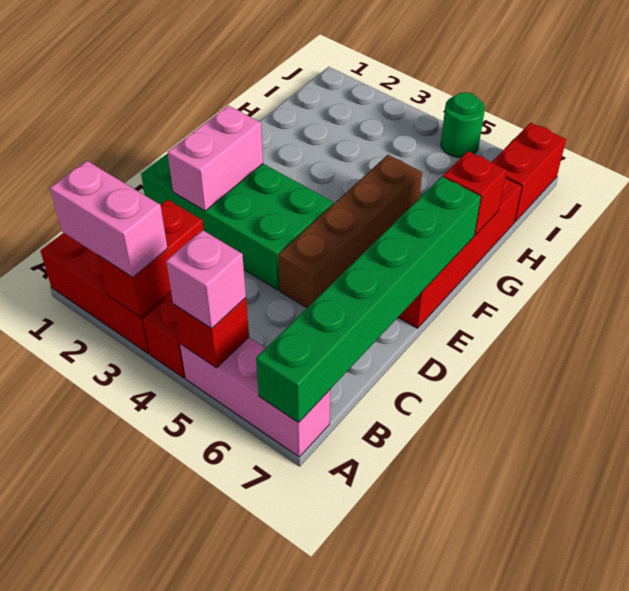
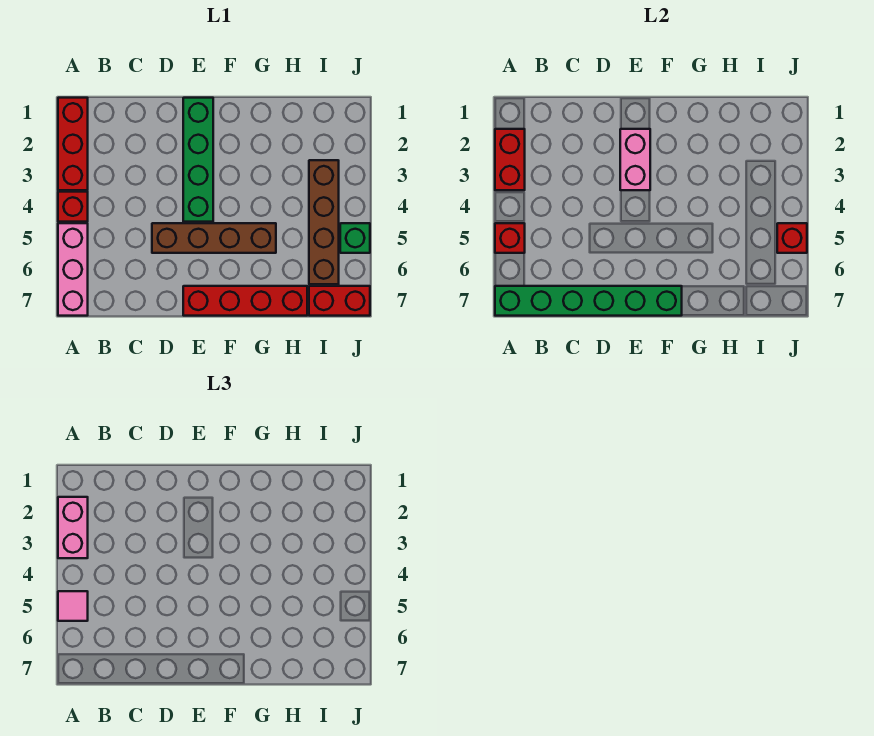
red brick A3:B3 level 2 -> red brick A2:A3 level 2
pink brick A5 level 3 -> pink tile A5 level 3
green brick D1:E4 level 1 -> green brick E1:E4 level 1
pink brick D2:E2 level 2 -> pink brick E2:E3 level 2
red brick G7 level 2 -> red brick J5 level 2
none -> brown brick I3:I6 level 1
green round brick J5 level 1 -> green brick J5 level 1

